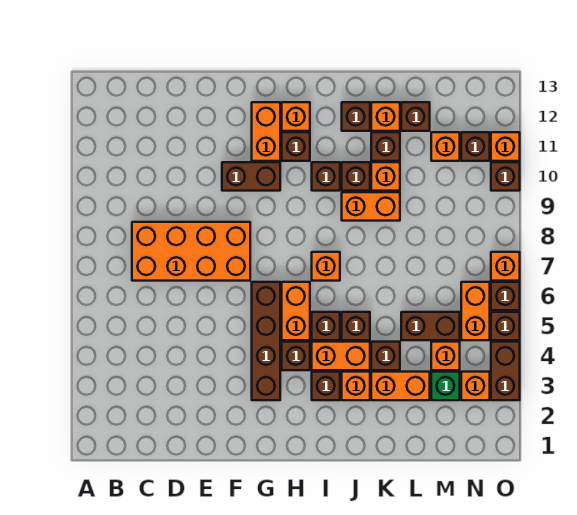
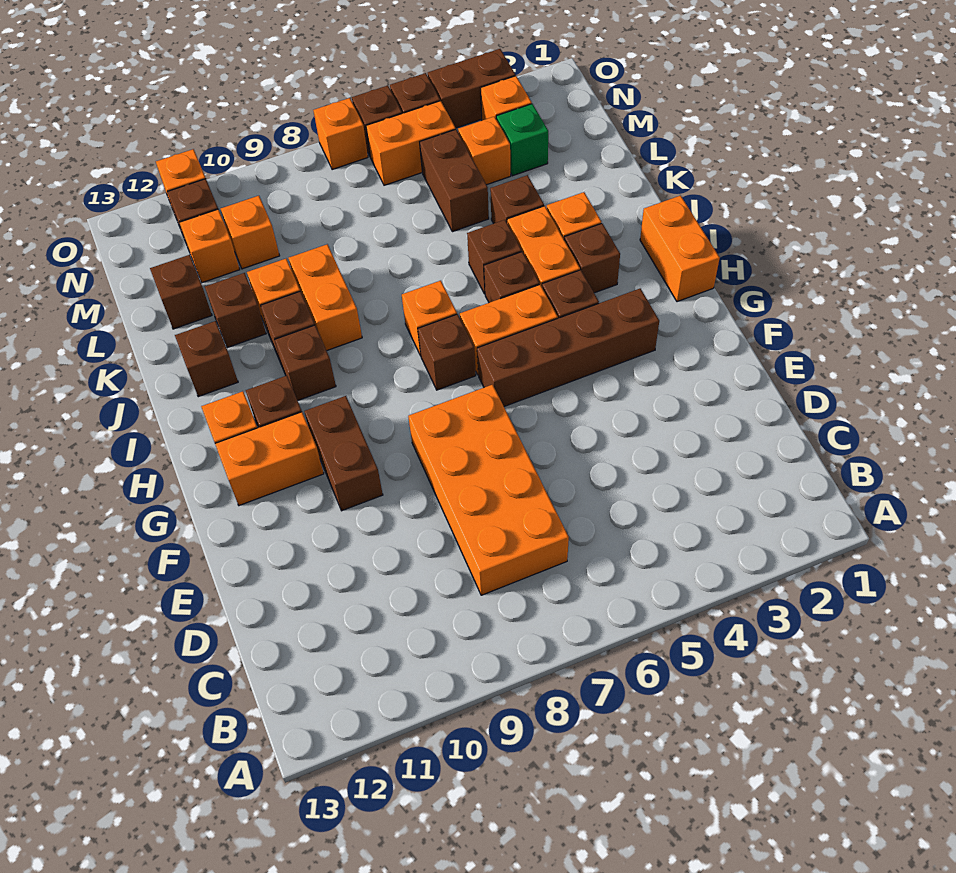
orange brick K3:L3 level 1 -> orange brick H1:I1 level 1
orange brick K12 level 1 -> orange brick M10 level 1
brown brick O10 level 1 -> brown brick H7 level 1

